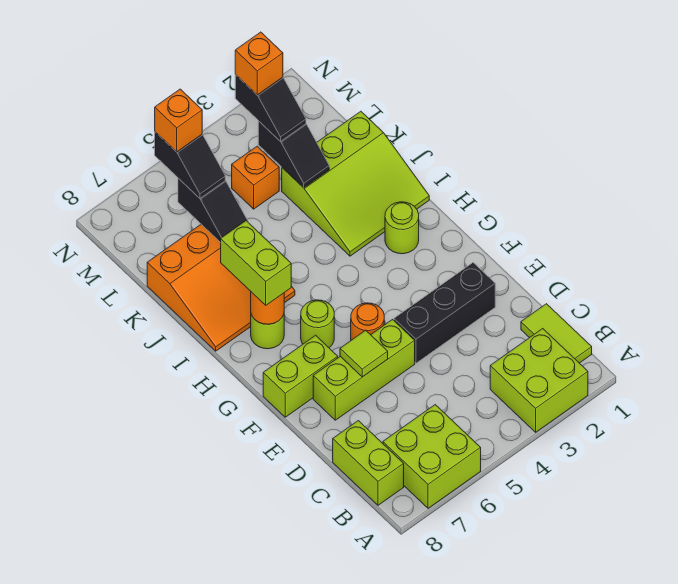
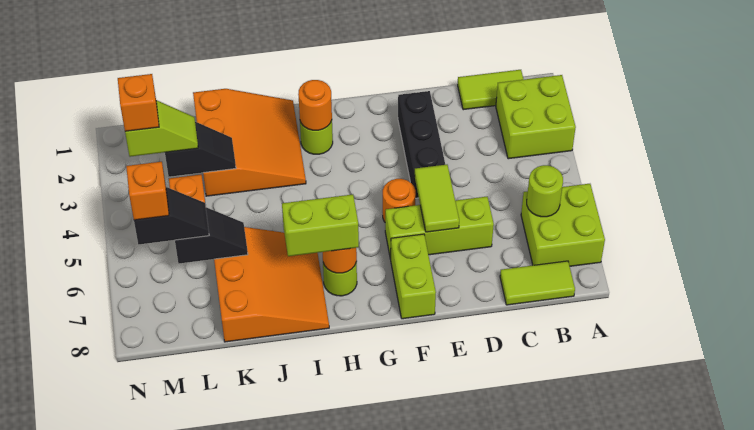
lime brick B8:C8 level 1 -> lime tile B8:C8 level 1
lime brick E5:E7 level 1 -> lime brick D6:F6 level 1
lime tile E6 level 2 -> lime tile E5:E6 level 2
lime round brick G6 level 1 -> lime round brick B6 level 2
none -> orange round brick H2 level 2
lime slope I1:K3 level 1 top K -> orange slope I1:K3 level 1 top K
black slope L3:M3 level 3 top M -> lime slope L3:M3 level 3 top M

